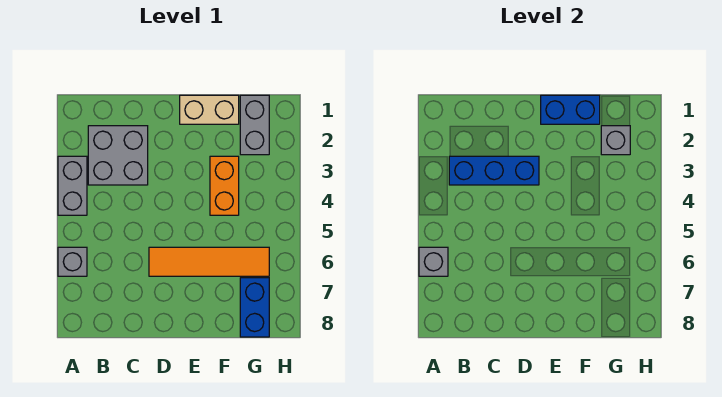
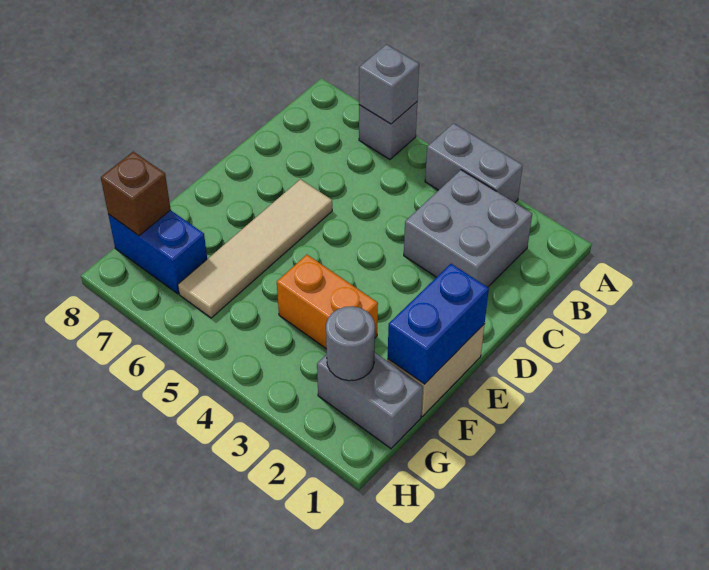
blue brick B3:D3 level 2 -> none
orange tile D6:G6 level 1 -> tan tile D6:G6 level 1
grey brick G2 level 2 -> grey round brick G2 level 2
none -> brown brick G8 level 2

